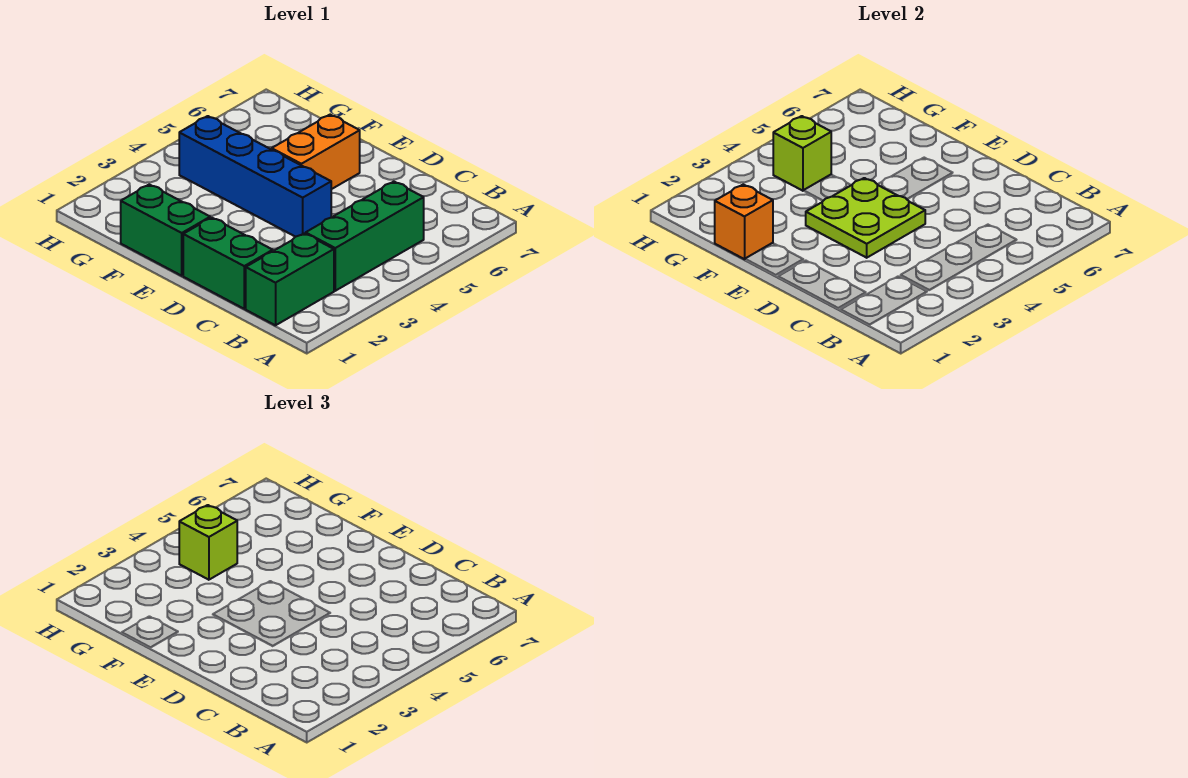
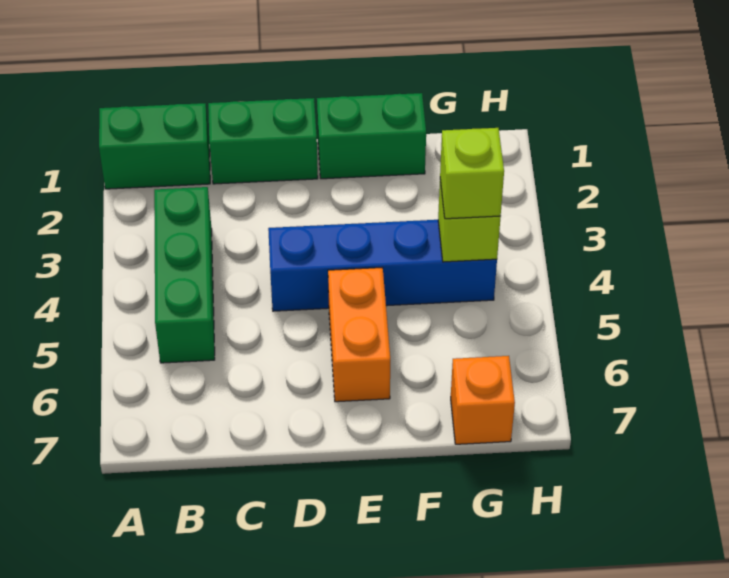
green brick B1:B2 level 1 -> green brick A1:B1 level 1
lime plate D3:E4 level 2 -> none
orange brick F1 level 2 -> orange brick G7 level 1

